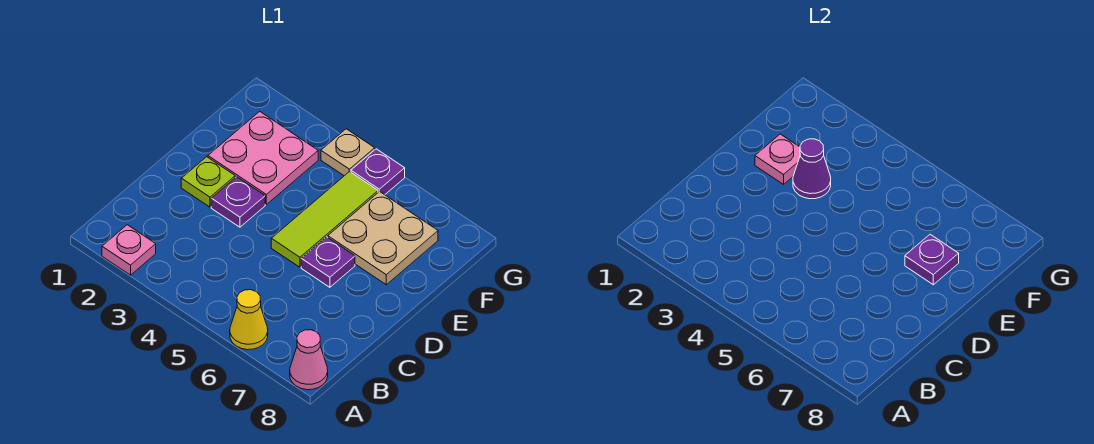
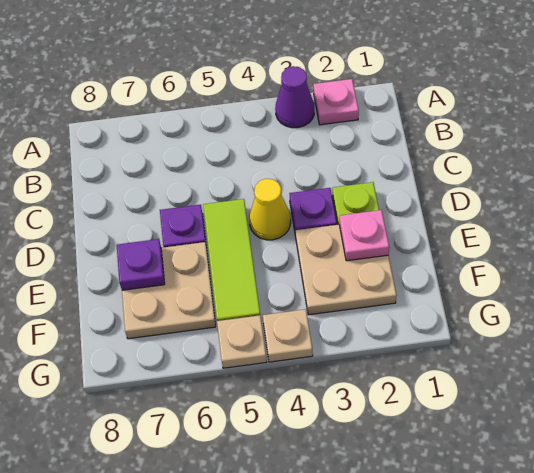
yellow cone A6 level 1 -> yellow cone D4 level 1
pink cone A8 level 1 -> none
pink plate E2:F3 level 1 -> tan plate E2:F3 level 1
purple cone E3 level 2 -> purple cone A3 level 1
purple plate G5 level 1 -> tan plate G5 level 1

